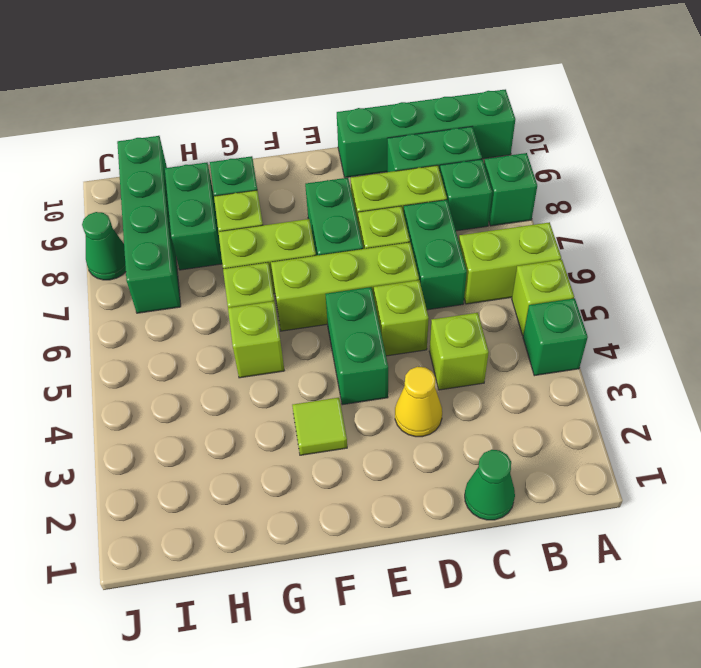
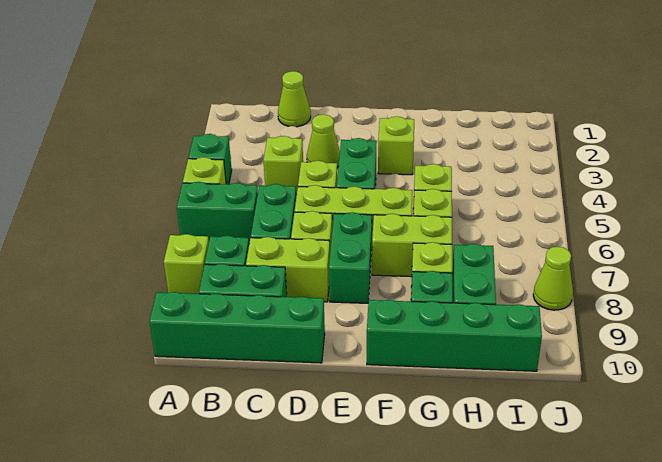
lime brick A6:B6 level 1 -> green brick A6:B6 level 1
green brick A8 level 1 -> lime brick A8 level 1
green cone C1 level 1 -> lime cone C1 level 1
yellow cone D3 level 1 -> lime cone D3 level 1
lime tile F3 level 1 -> lime brick F3 level 1
green brick I7:I10 level 1 -> green brick F10:I10 level 1
green cone J8 level 1 -> lime cone J8 level 1

